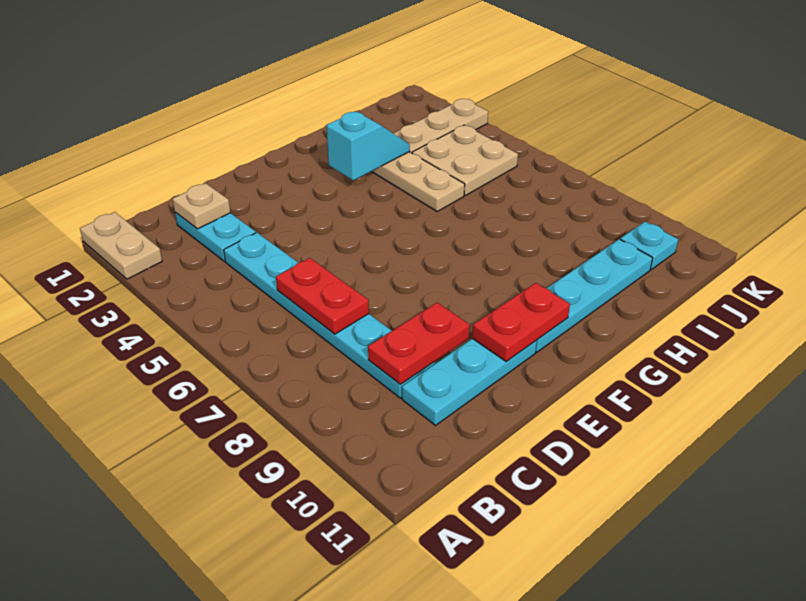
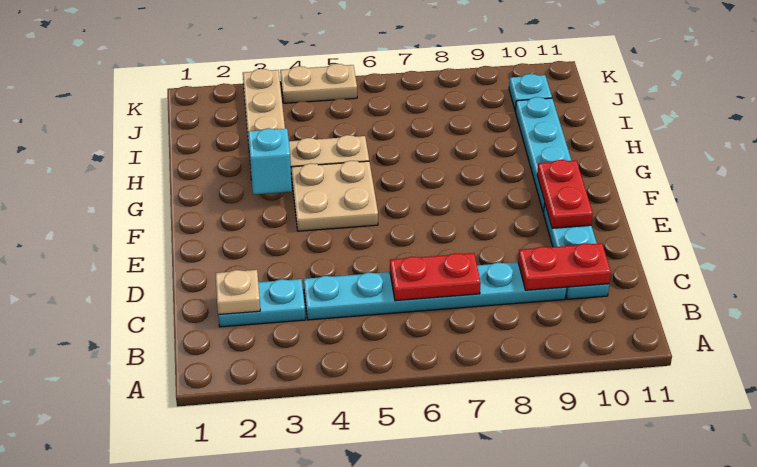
tan plate A1:A2 level 1 -> tan plate K4:K5 level 1
red plate C9:D9 level 2 -> red plate C9:C10 level 2
tan plate I4:J5 level 1 -> tan plate F4:G5 level 1

